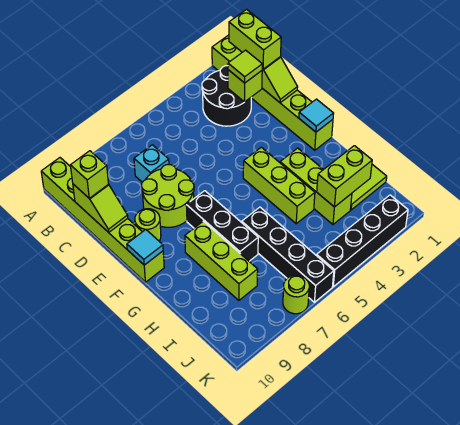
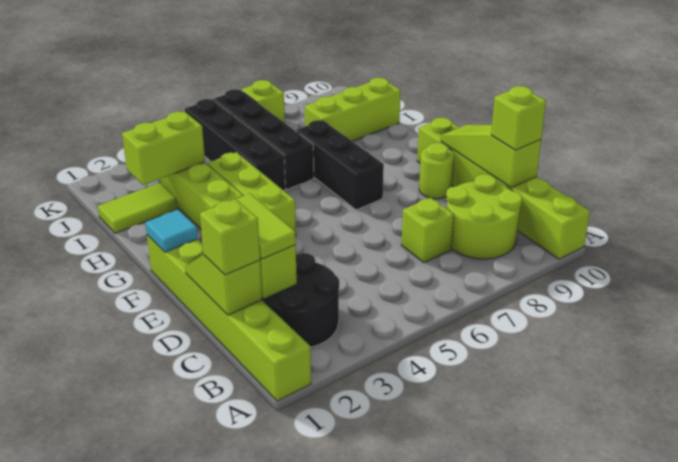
lime brick B1:C1 level 3 -> lime brick C1 level 3
lime tile C2 level 3 -> lime tile C2:D2 level 3
cyan brick C7 level 1 -> lime brick C7 level 1
lime slope C10:D10 level 2 top C -> lime slope C10:E10 level 2 top C
lime round brick D7:E8 level 1 -> lime round brick B8:C9 level 1
cyan tile F10 level 2 -> none
lime brick G8:I8 level 1 -> lime brick I8:I10 level 1
black brick K2:K5 level 1 -> black brick H5:K5 level 1
lime round brick K7 level 1 -> lime brick K7 level 1

